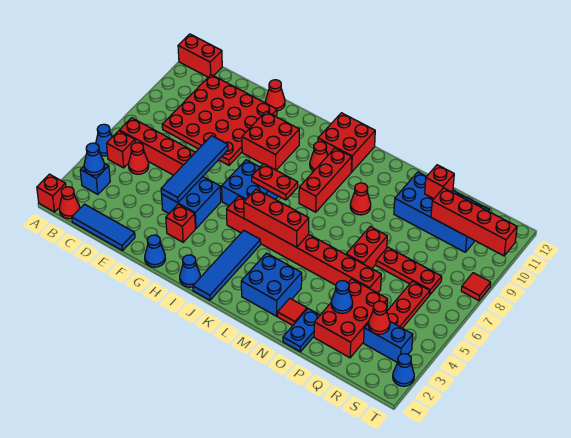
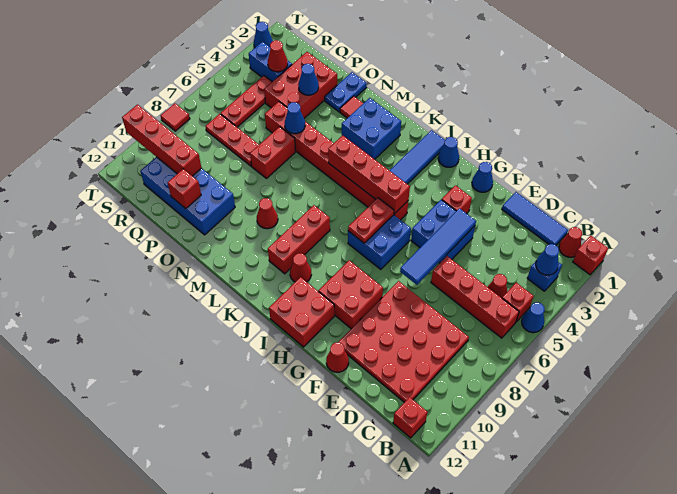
red brick A12:B12 level 1 -> red brick B12 level 1
red plate I7:J7 level 2 -> red plate I6:I7 level 2
red brick J5:L5 level 2 -> red brick I5:L5 level 2
red brick J11:K12 level 1 -> red brick H11:I12 level 1
none -> blue cone O5 level 2

